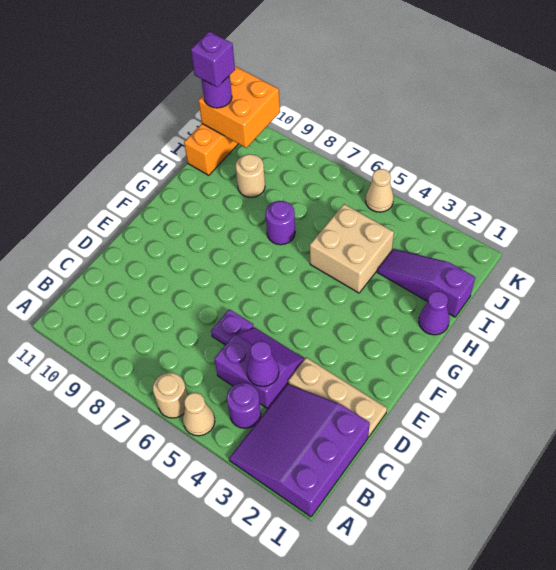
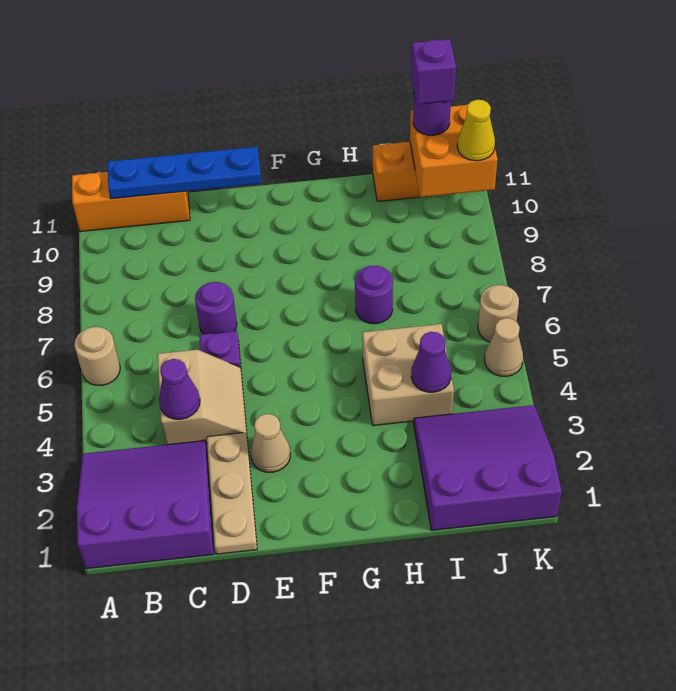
tan cone A5 level 1 -> tan cone E3 level 1
none -> orange brick A11:C11 level 1
purple round brick B4 level 1 -> purple round brick D7 level 1
none -> blue plate B11:E11 level 2
purple slope C4:D5 level 1 top C -> tan slope C4:D5 level 1 top C
purple cone H1 level 1 -> purple cone I4 level 2
purple slope I1:I3 level 1 top 1 -> purple slope I1:K3 level 1 top 1
tan round brick I9 level 1 -> tan round brick K6 level 1
none -> yellow cone K10 level 3

